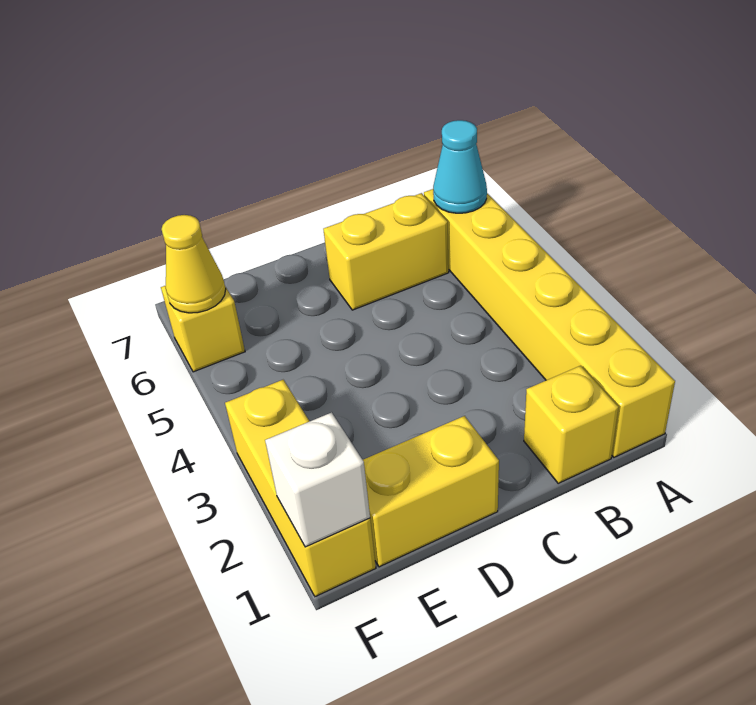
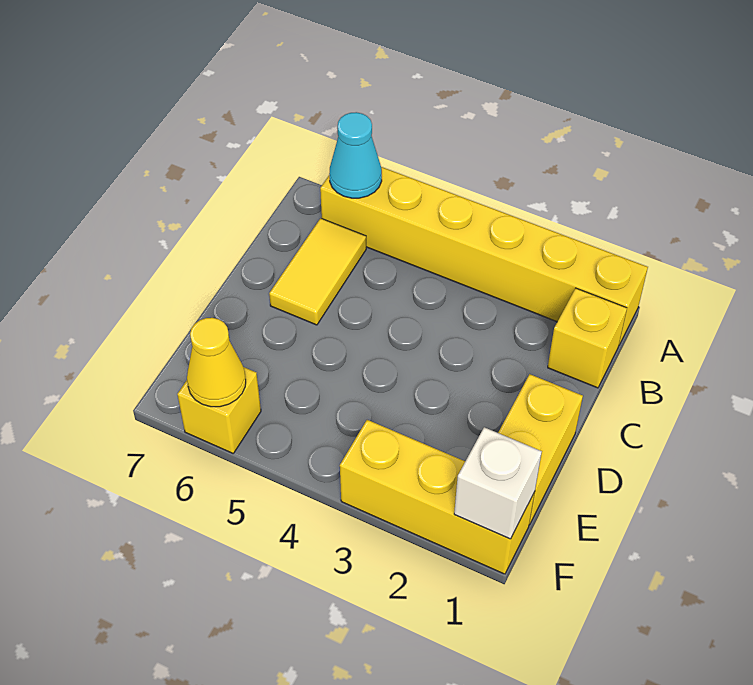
yellow brick B6:C6 level 1 -> yellow tile B6:C6 level 1

